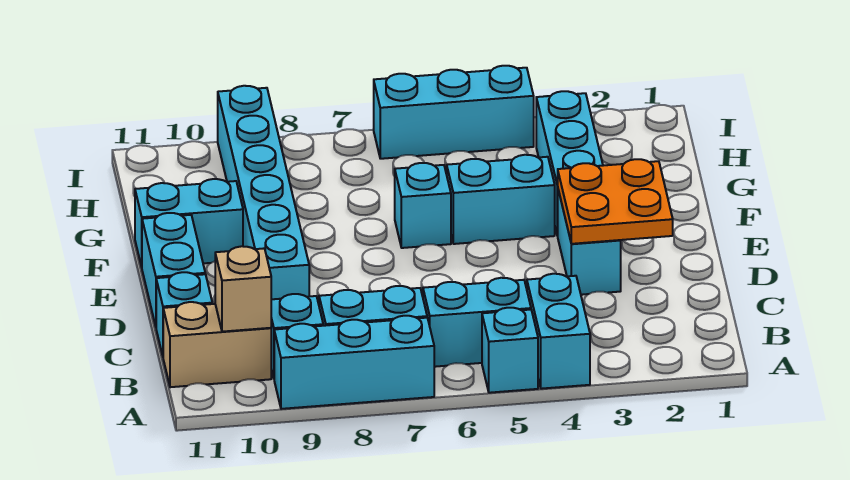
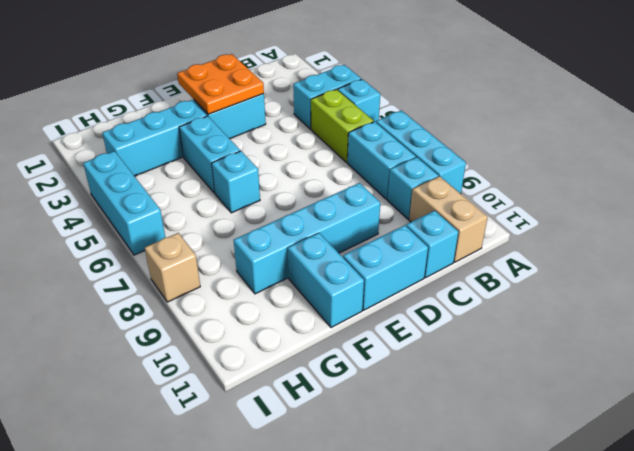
cyan brick B5:B6 level 1 -> lime brick B5:B6 level 1
tan brick B10 level 2 -> tan brick I8 level 1
cyan brick D9:I9 level 1 -> cyan brick D9:G9 level 1

